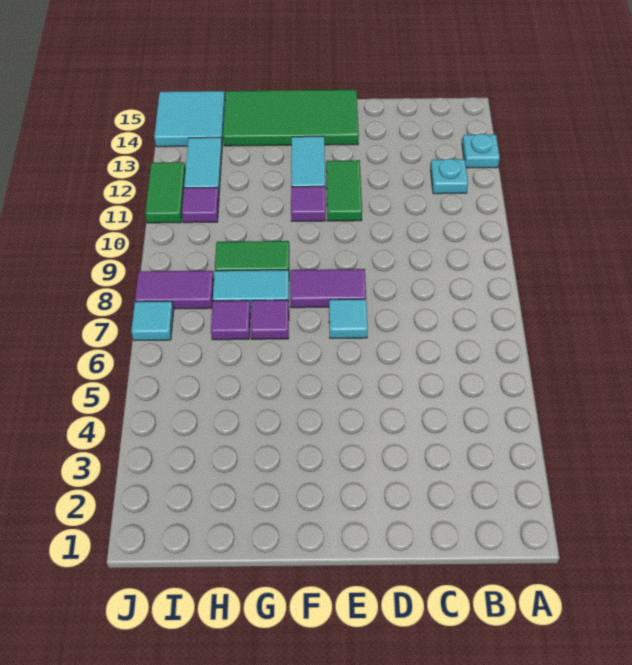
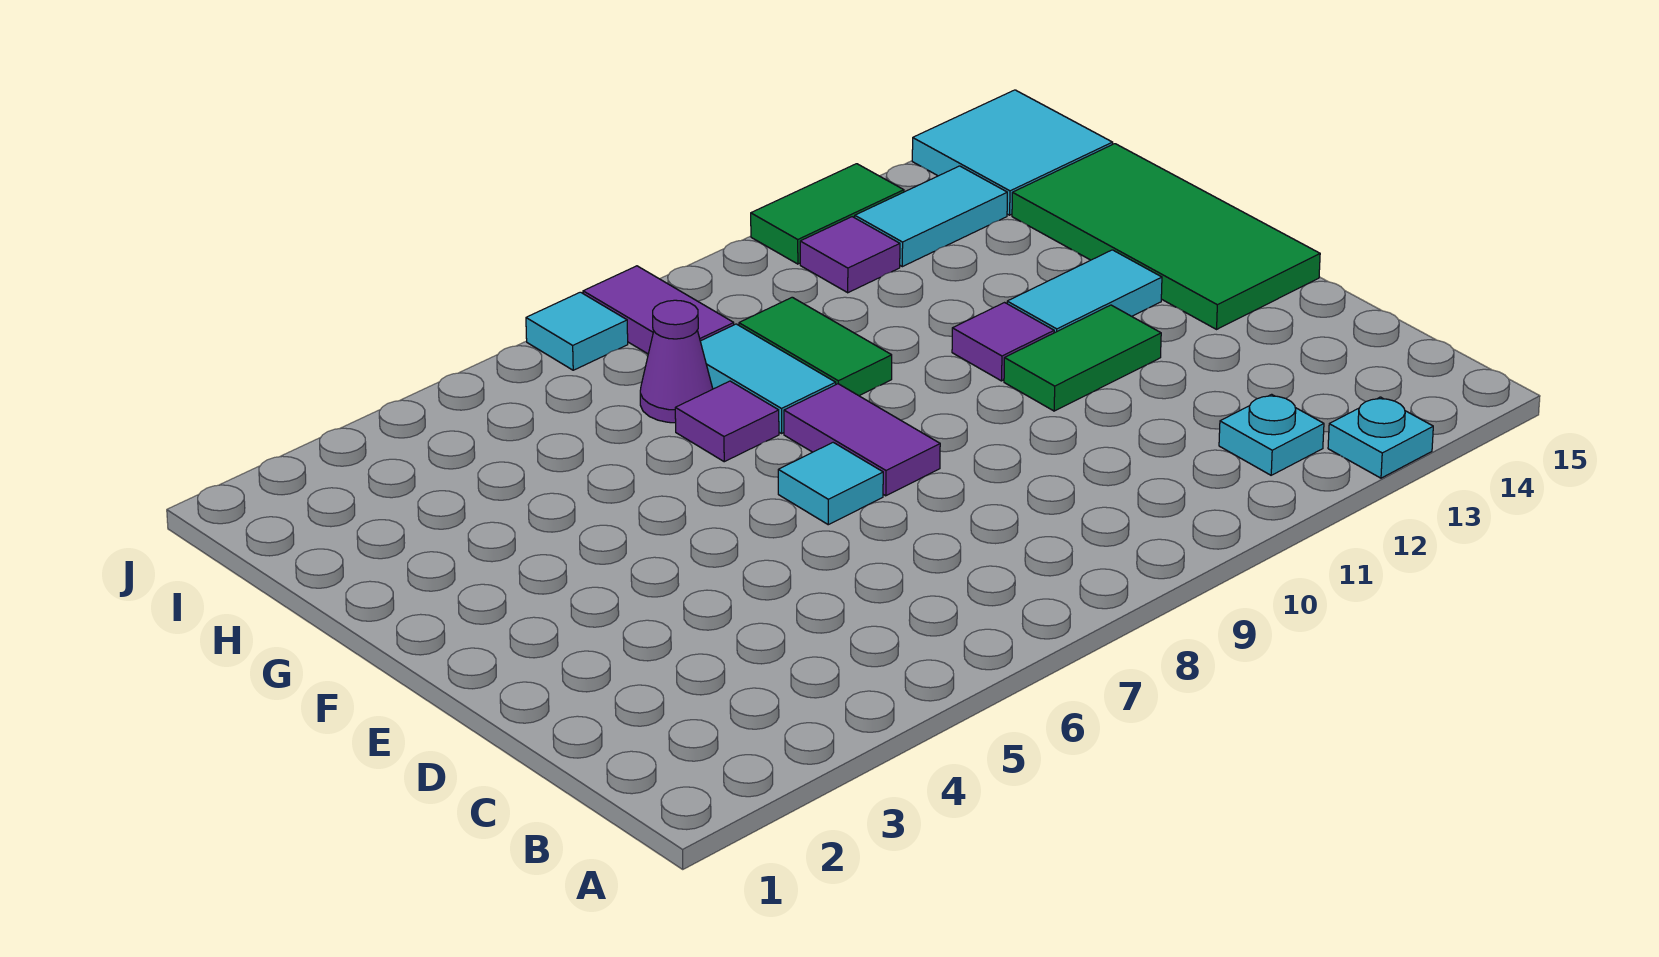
purple tile H7 level 1 -> purple cone H7 level 1

